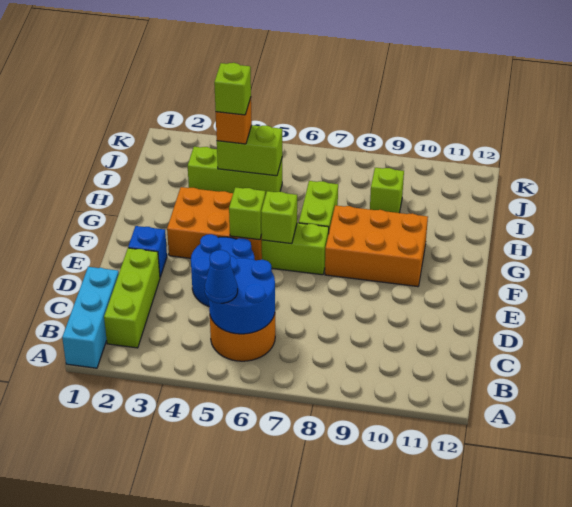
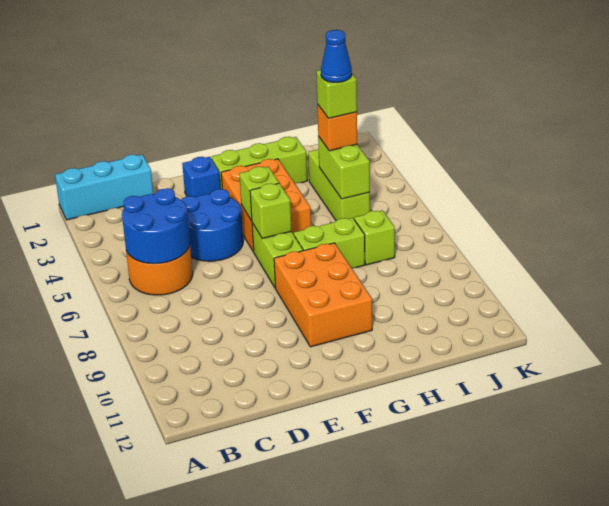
lime brick B2:D2 level 1 -> lime brick F2:H2 level 1
blue cone B5 level 3 -> blue cone I4 level 5
lime brick I9 level 1 -> lime brick I7 level 1

